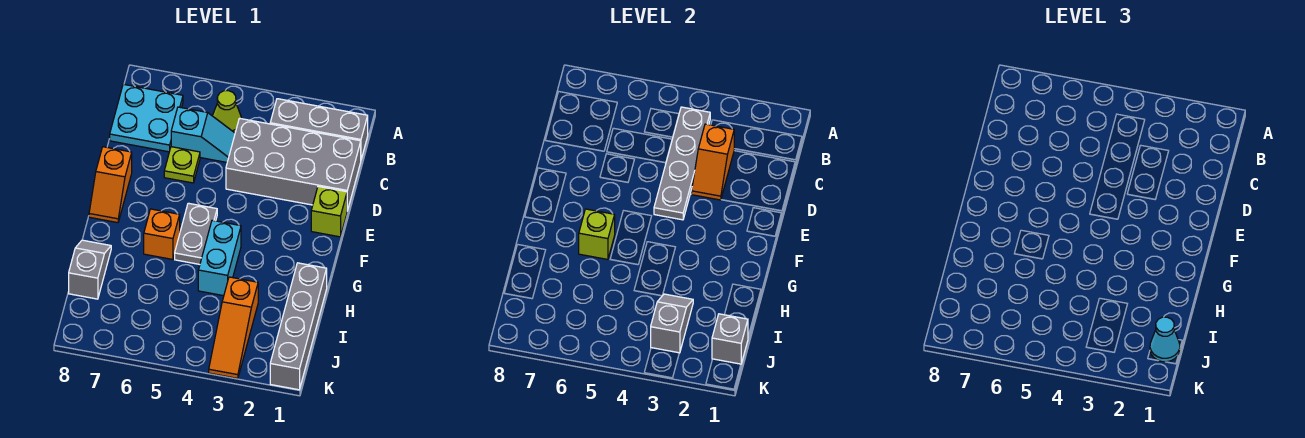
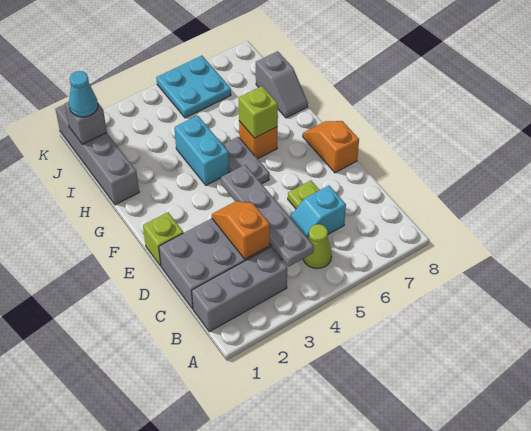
cyan plate B7:C8 level 1 -> cyan plate J5:K6 level 1
orange slope I3:K3 level 1 top I -> none
grey slope I3:J3 level 2 top J -> none

